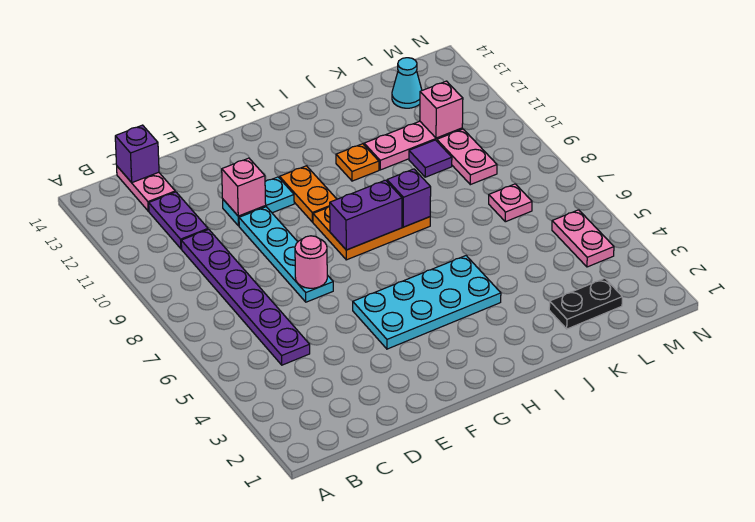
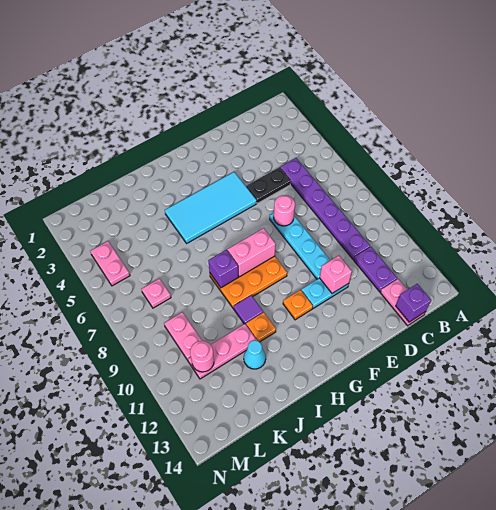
cyan plate F4:I5 level 1 -> cyan tile F4:I5 level 1
purple brick G8:H8 level 2 -> pink brick G8:H8 level 2
orange plate G10:G11 level 1 -> orange plate G11 level 1
black plate K2:L2 level 1 -> black plate D5:E5 level 1
purple tile K10 level 1 -> purple tile I10 level 1
pink brick L11 level 2 -> pink round brick L11 level 2
cyan cone L13 level 1 -> cyan cone J12 level 1

